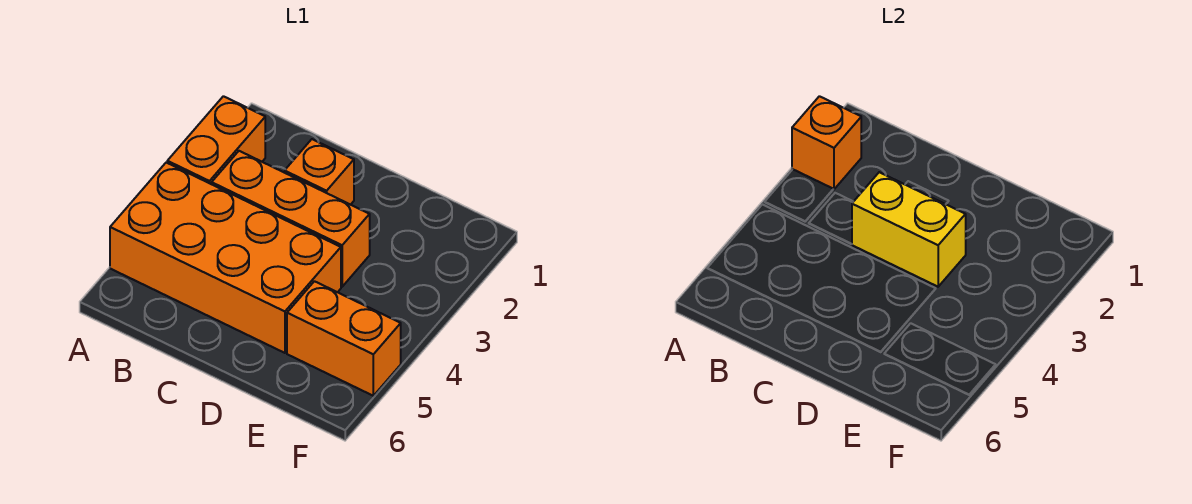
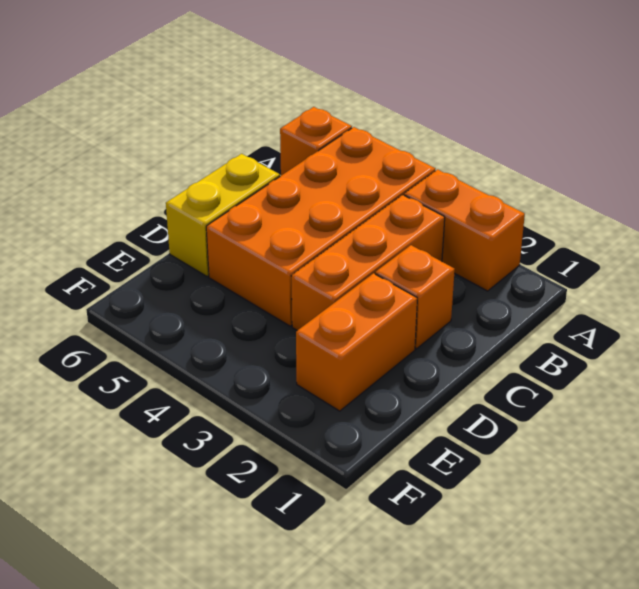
orange brick A2 level 2 -> orange brick A6 level 1
yellow brick C3:D3 level 2 -> yellow brick C6:D6 level 1
orange brick E5:F5 level 1 -> orange brick D2:E2 level 1

